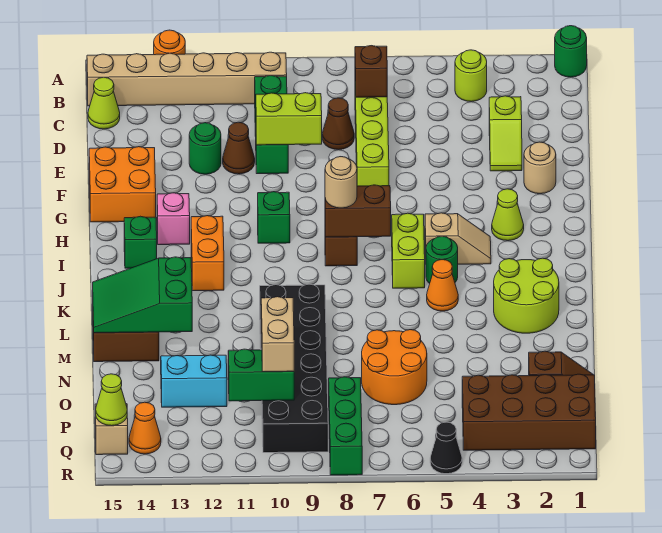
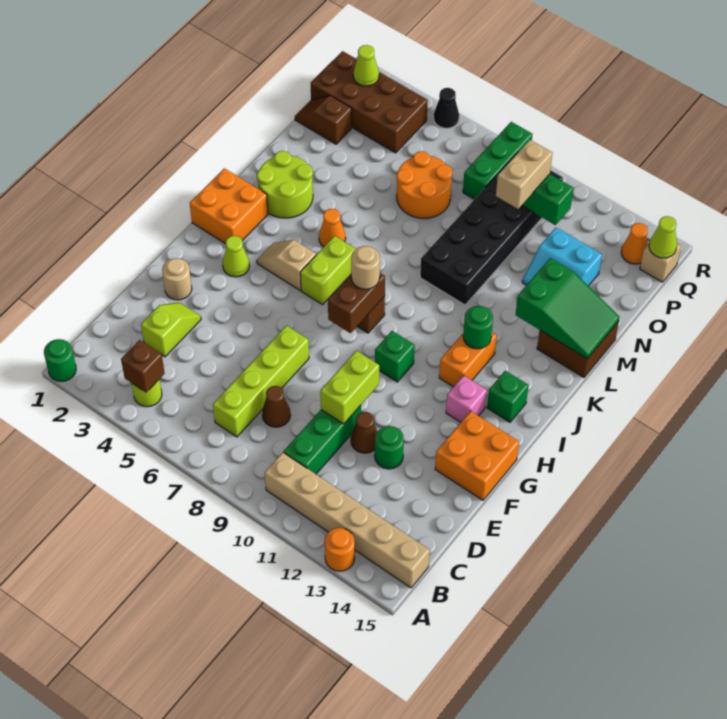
brown brick C7 level 2 -> brown brick B4 level 2
lime cone C15 level 1 -> lime cone Q2 level 2
lime brick E9:E10 level 2 -> lime brick E10:F10 level 2
none -> orange brick I1:J2 level 1
brown brick I7:I8 level 2 -> brown brick H8:I8 level 2
green round brick J5 level 1 -> green round brick J12 level 2

